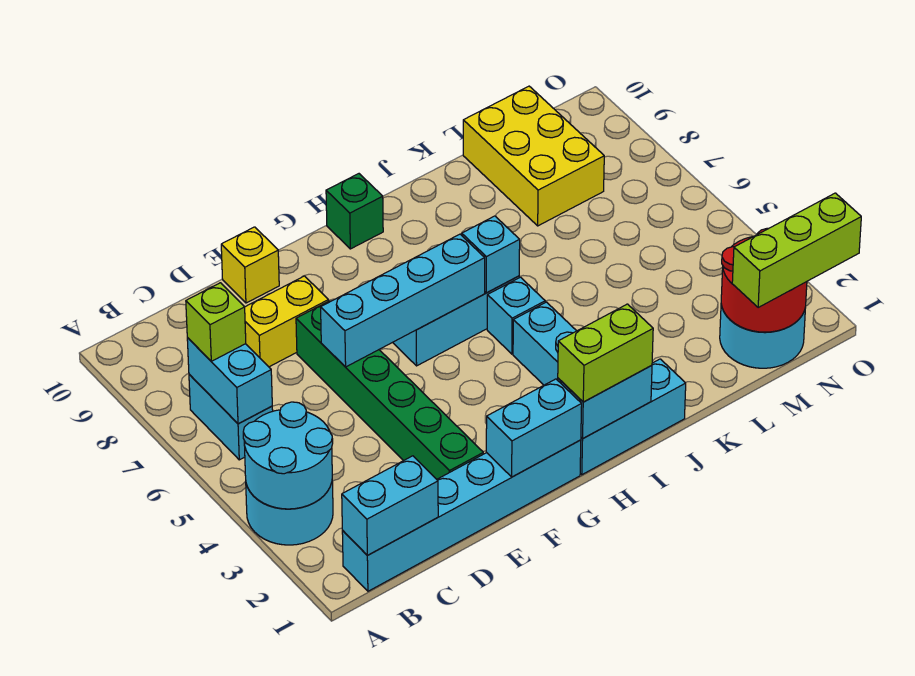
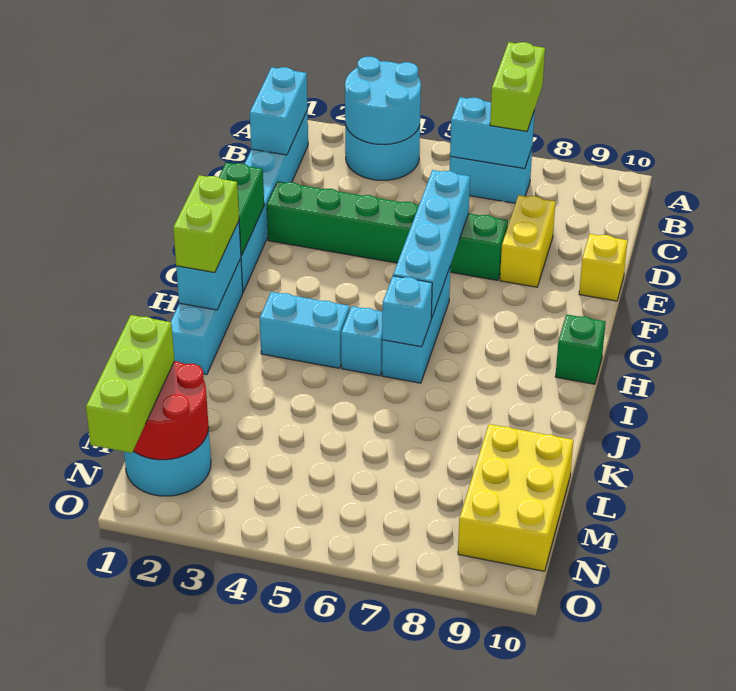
lime brick B7 level 3 -> lime brick A7:B7 level 3
cyan brick F1:G1 level 2 -> green brick F1:G1 level 2
yellow brick L8:M10 level 1 -> yellow brick L9:N10 level 1

